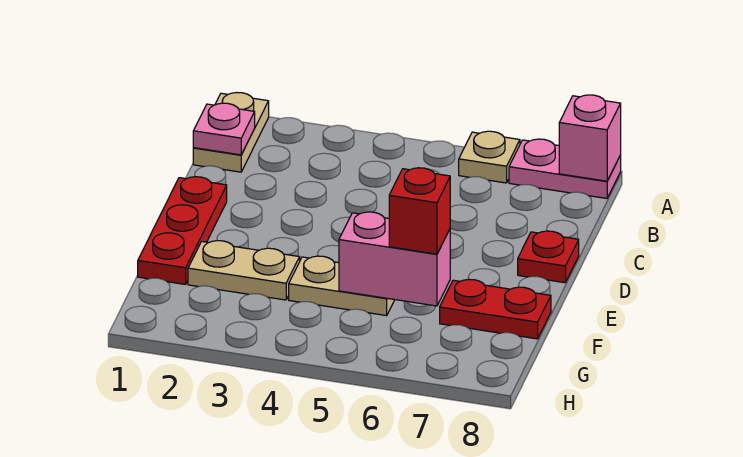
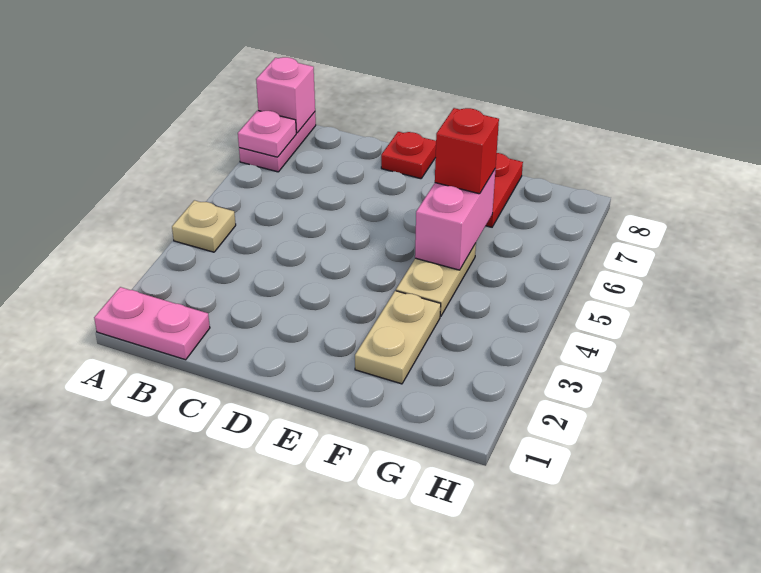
tan plate A1:B1 level 1 -> pink plate A1:B1 level 1
tan plate A6 level 1 -> tan plate A4 level 1
pink plate B1 level 2 -> pink plate A7 level 2
red plate D1:F1 level 1 -> none

